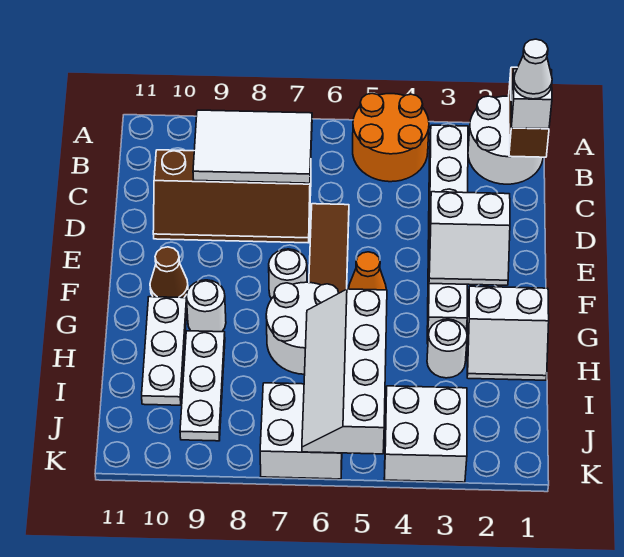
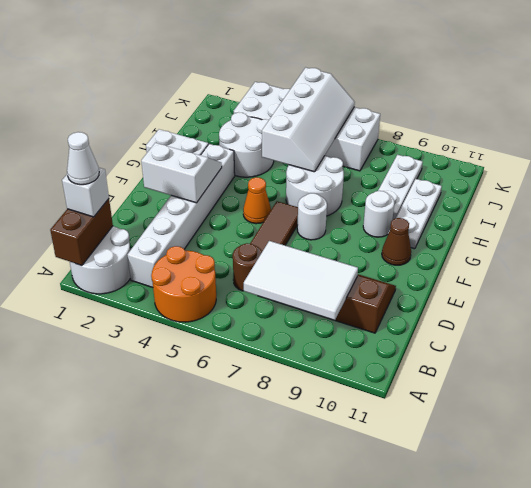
none -> brown round brick C6 level 1
white round brick H3 level 1 -> white round brick H3:I4 level 1

